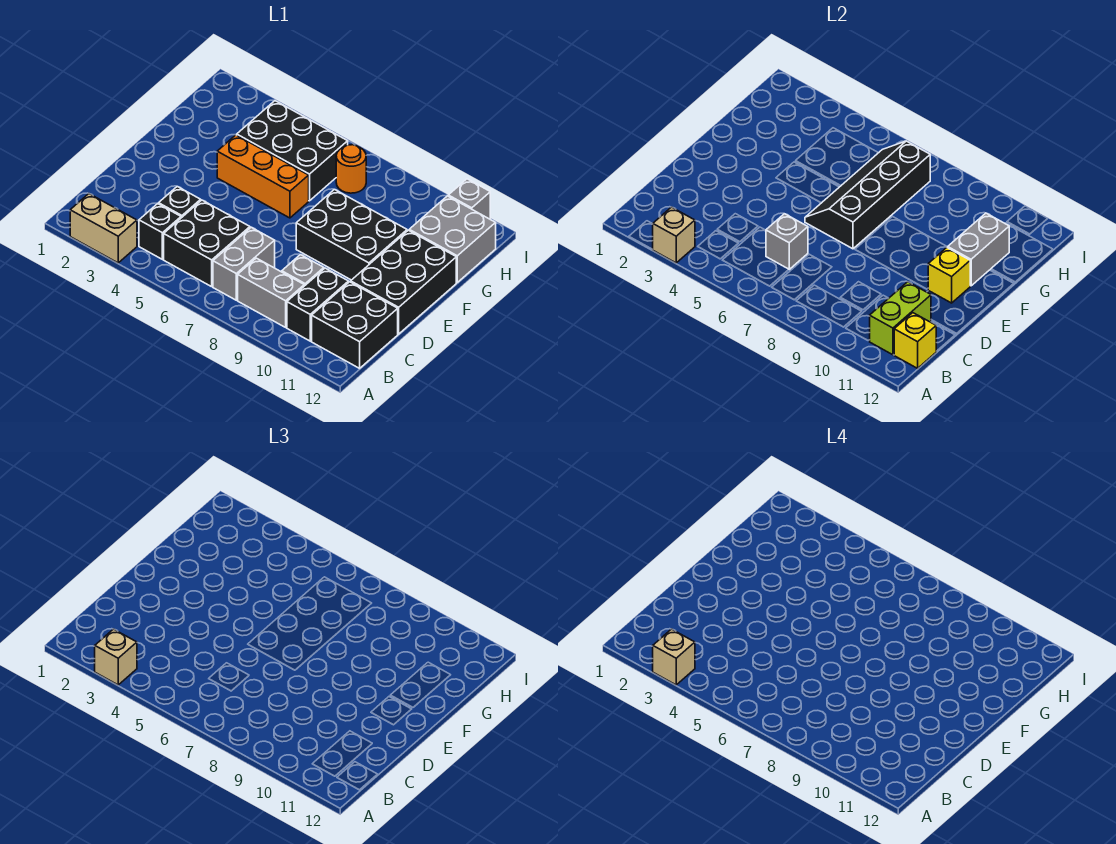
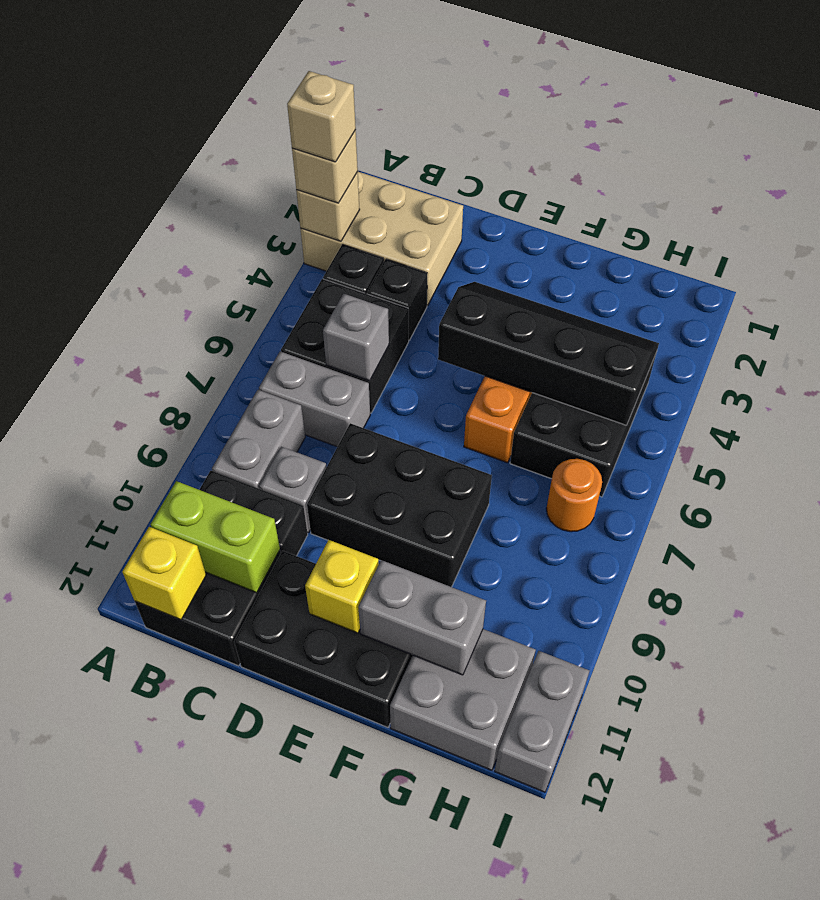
tan brick A2:A3 level 1 -> tan brick A2:C3 level 1
black slope E6:H7 level 2 top 7 -> black slope E4:H5 level 2 top 5
black brick E8:F10 level 1 -> black brick D8:F9 level 1
grey brick I11 level 1 -> grey brick I11:I12 level 1

